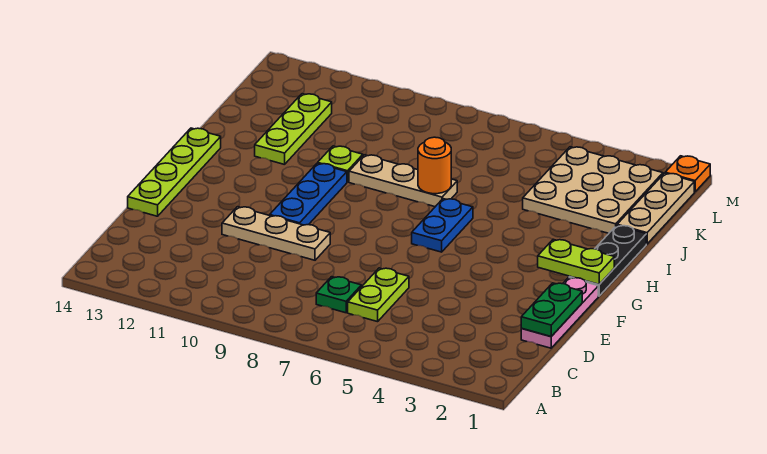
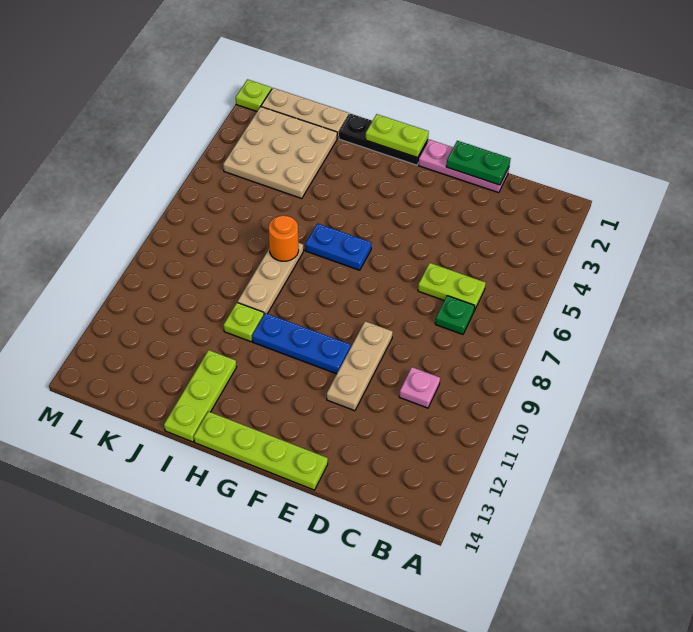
none -> pink plate C10 level 1
lime plate G1:G2 level 2 -> lime plate G1:H1 level 2
lime plate I12:K12 level 1 -> lime plate I12:I14 level 1
orange plate M1 level 1 -> lime plate M1 level 1

